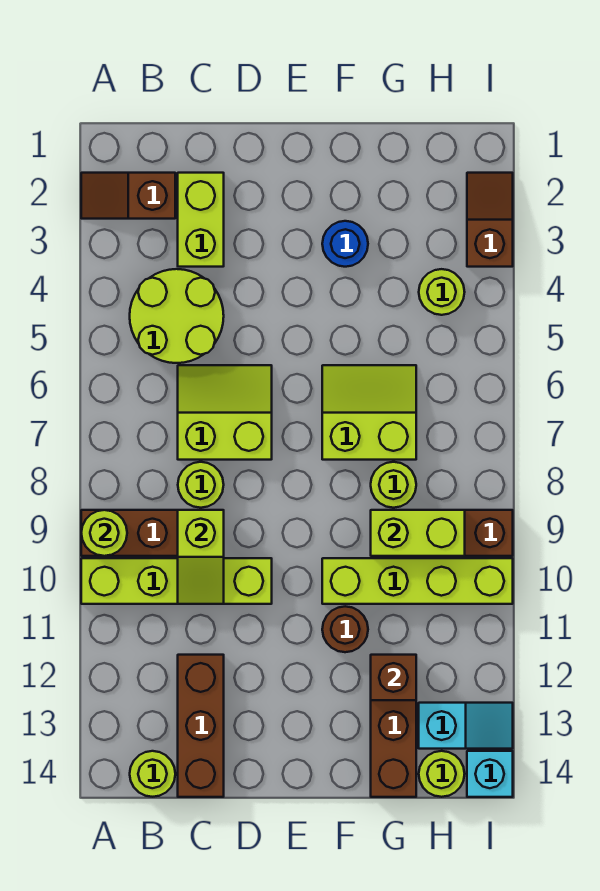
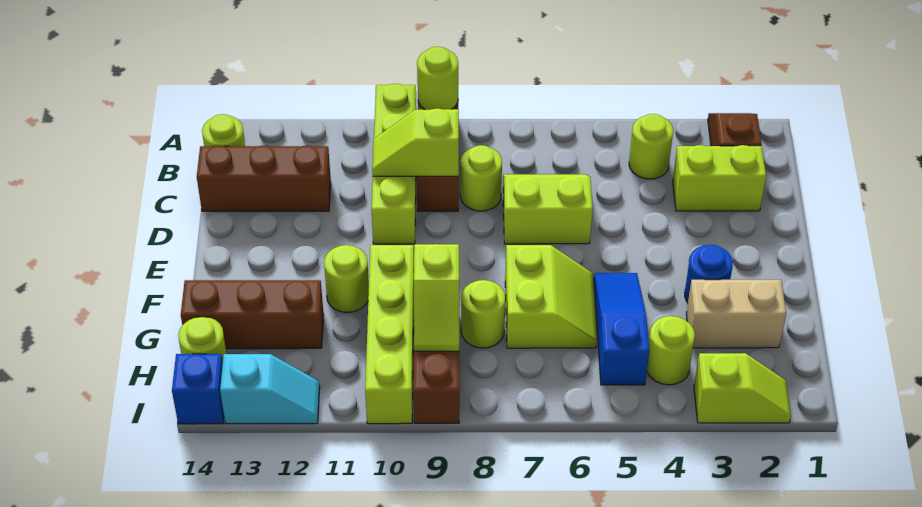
lime round brick B4:C5 level 1 -> lime round brick B4 level 1
lime slope C6:D7 level 1 top 7 -> lime slope C6:D7 level 1 top D
none -> blue slope F5:H5 level 1 top H
brown round brick F11 level 1 -> lime round brick F11 level 1
none -> tan brick G2:G3 level 1
lime brick G9:H9 level 2 -> lime slope G9:H9 level 2 top G
brown brick G12 level 2 -> none
cyan slope H13:I13 level 1 top H -> cyan slope I12:I13 level 1 top 13
brown slope I2:I3 level 1 top 3 -> lime slope I2:I3 level 1 top 3
cyan brick I14 level 1 -> blue brick I14 level 1

